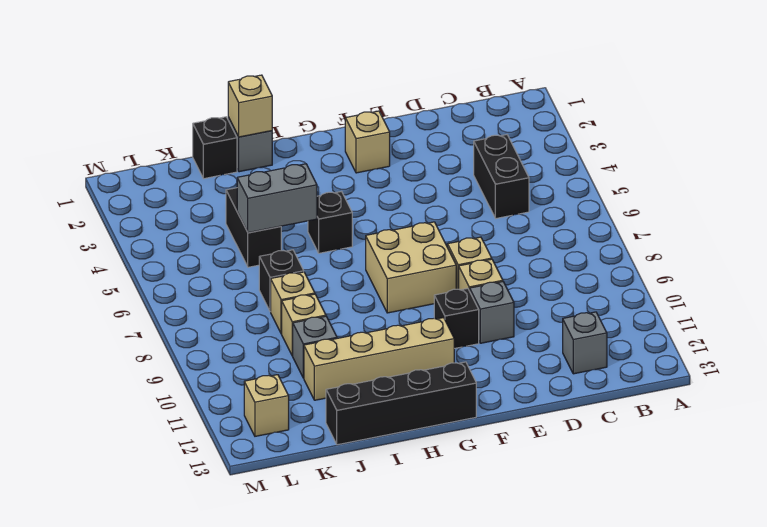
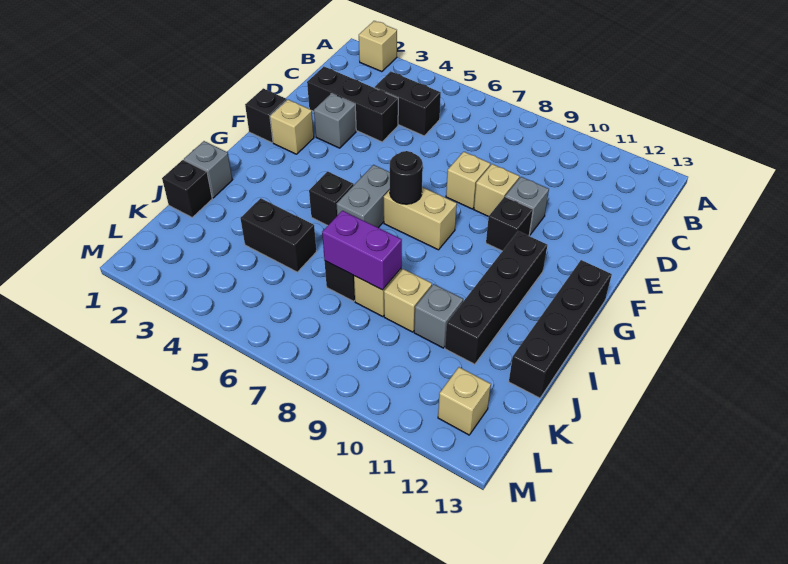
grey brick C12 level 1 -> grey brick E3 level 1
none -> black brick D2:D4 level 1
none -> black brick F1 level 1
tan brick F7:G8 level 1 -> tan brick G7:G8 level 1
none -> black round brick G7 level 2
tan brick G11:J11 level 1 -> black brick G11:J11 level 1
tan brick I1 level 2 -> tan brick A2 level 1
grey brick I5:J5 level 2 -> grey brick G6:H6 level 1
none -> purple brick J7:J8 level 2

